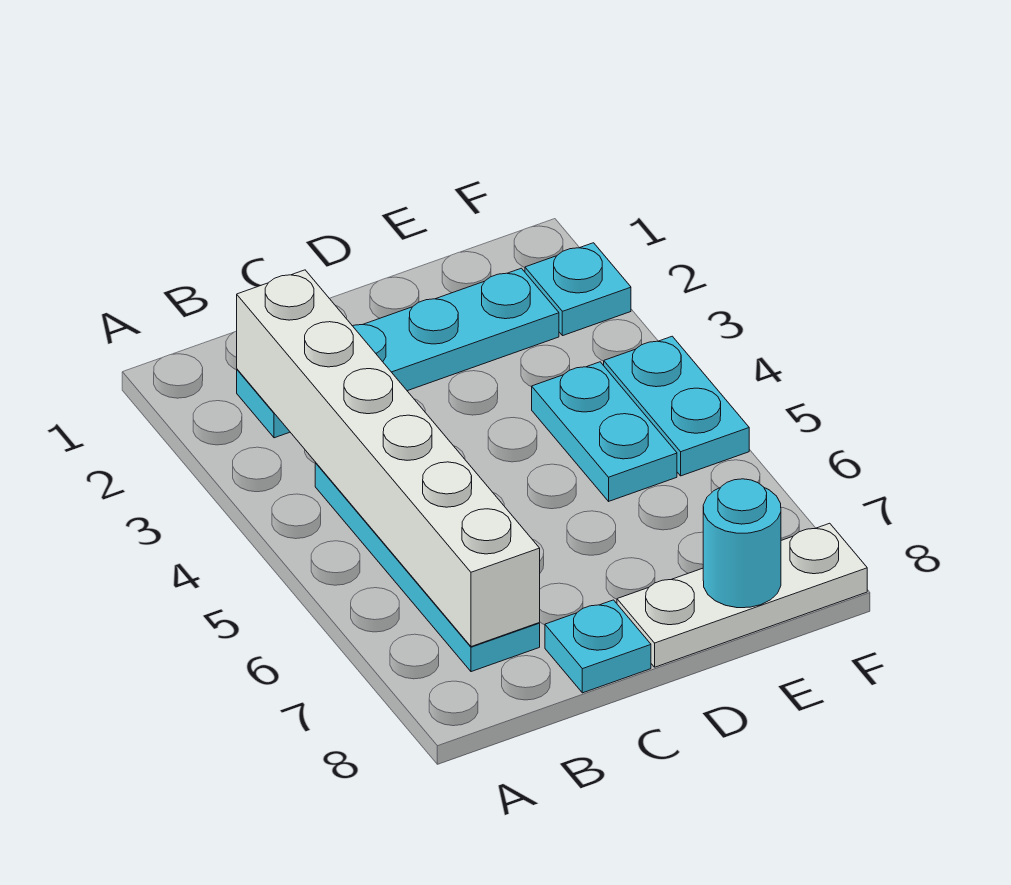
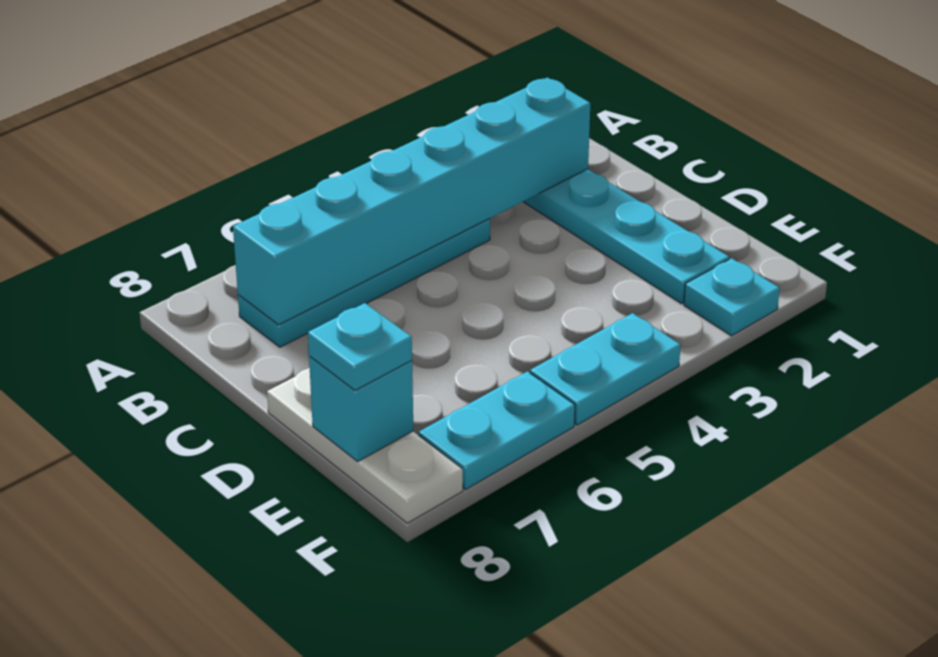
white brick B2:B7 level 2 -> cyan brick B2:B7 level 2
cyan plate C8 level 1 -> cyan plate E8 level 3
cyan plate E4:E5 level 1 -> cyan plate F6:F7 level 1
cyan round brick E8 level 2 -> cyan brick E8 level 2

